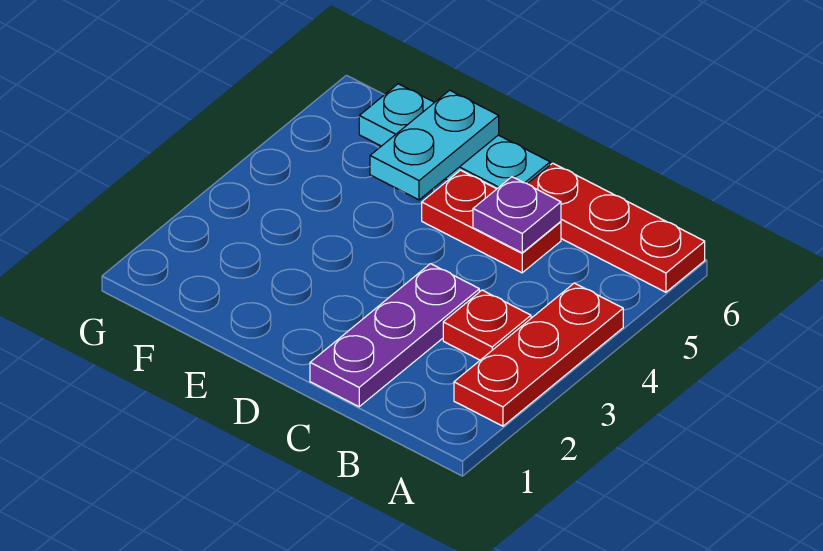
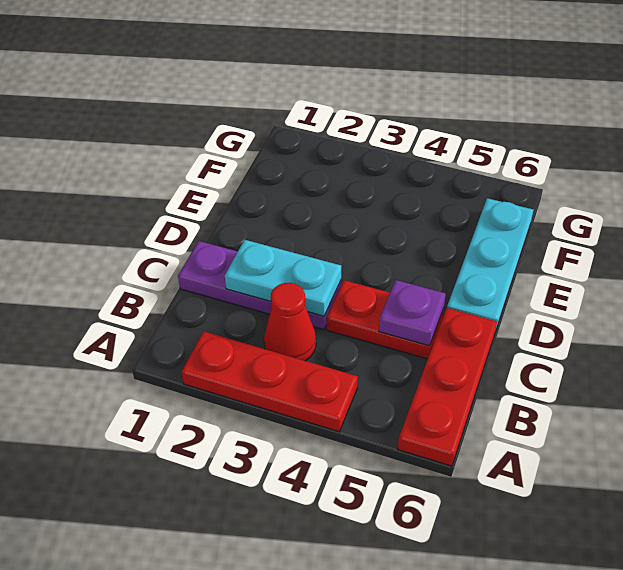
red plate B3 level 1 -> red cone B3 level 1
red plate C5:D5 level 1 -> red plate C4:C5 level 1
cyan plate E5:E6 level 2 -> cyan plate C2:C3 level 2

